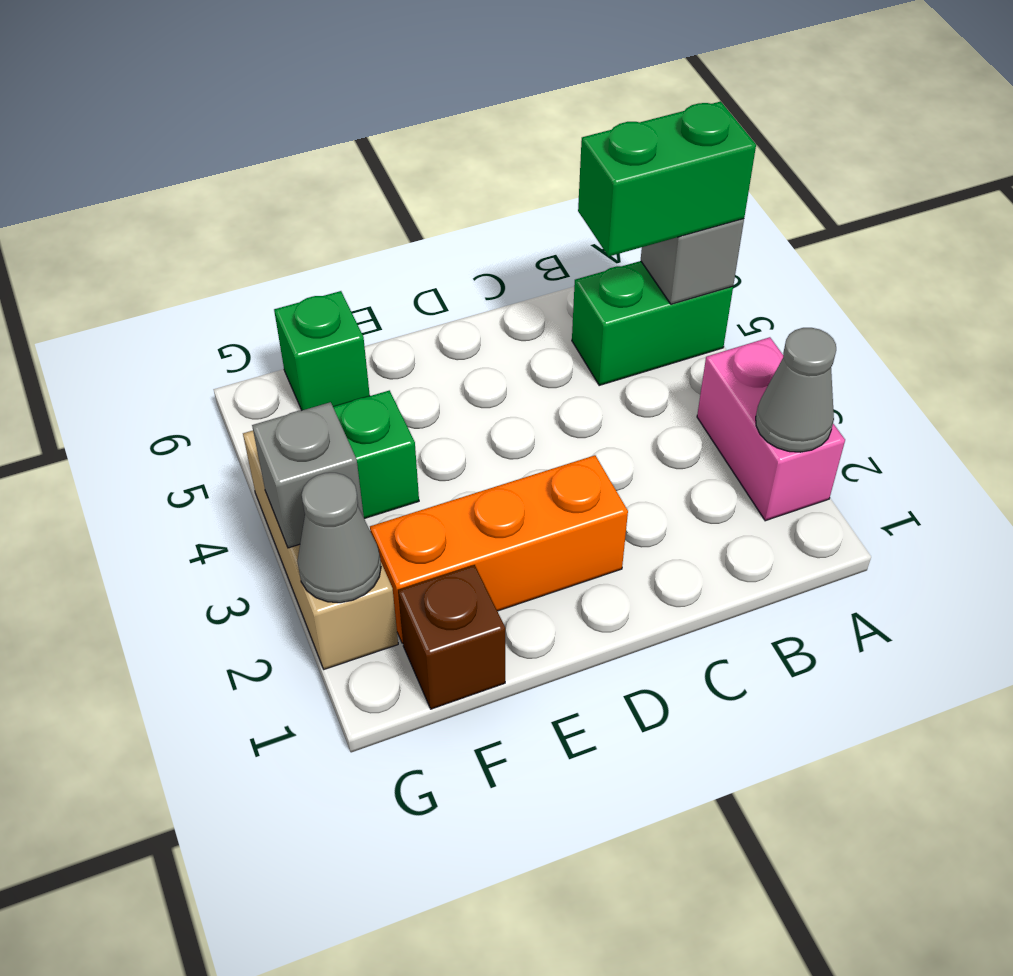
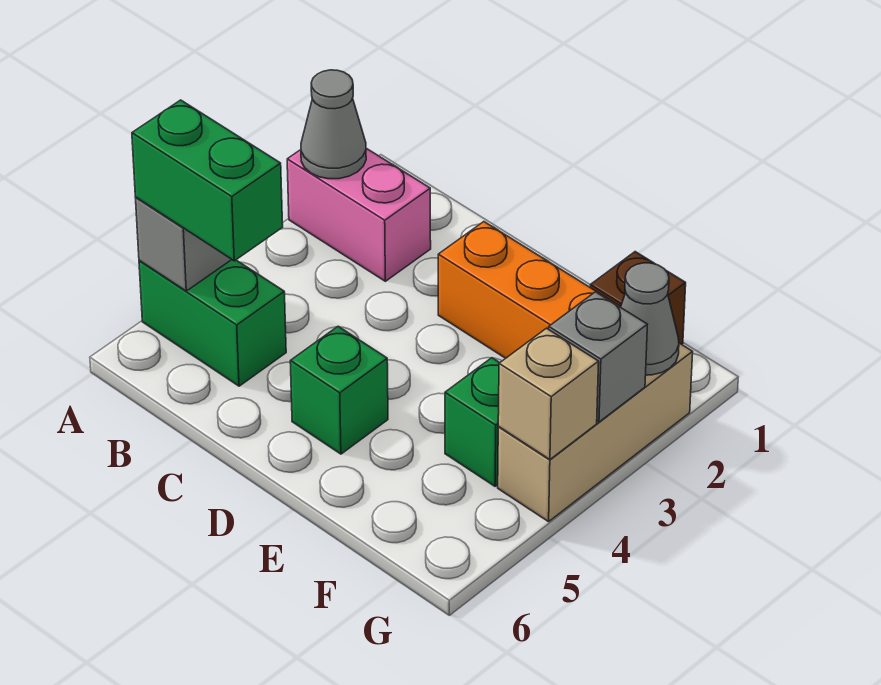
pink brick A2:A3 level 1 -> pink brick A2:B2 level 1
green brick F6 level 1 -> green brick D5 level 1
none -> tan brick G4 level 2

